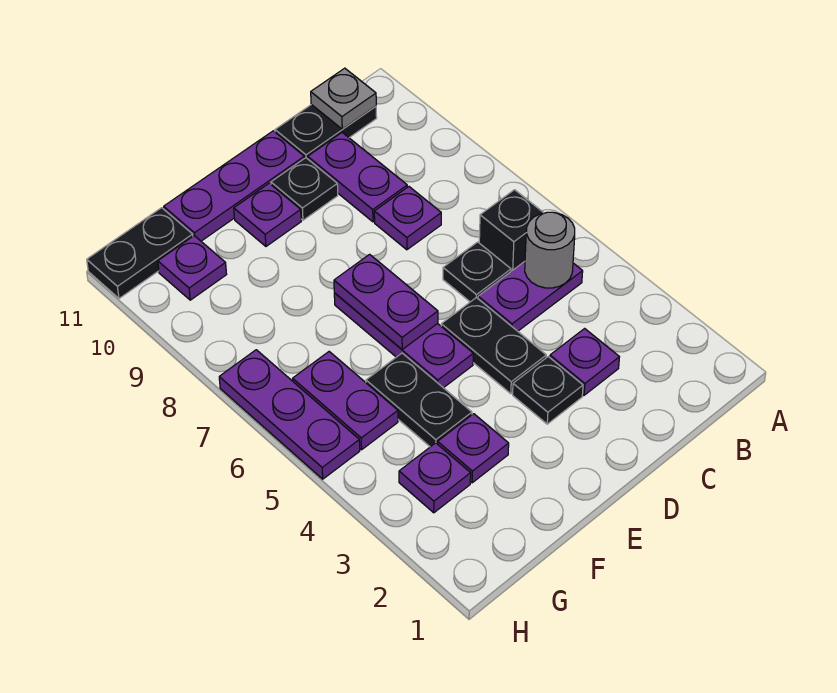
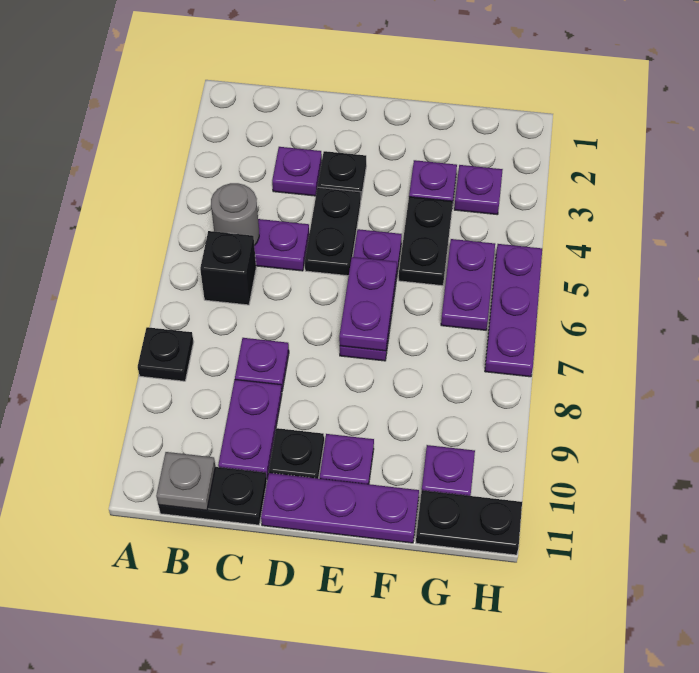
black plate C6 level 1 -> black plate A8 level 1

